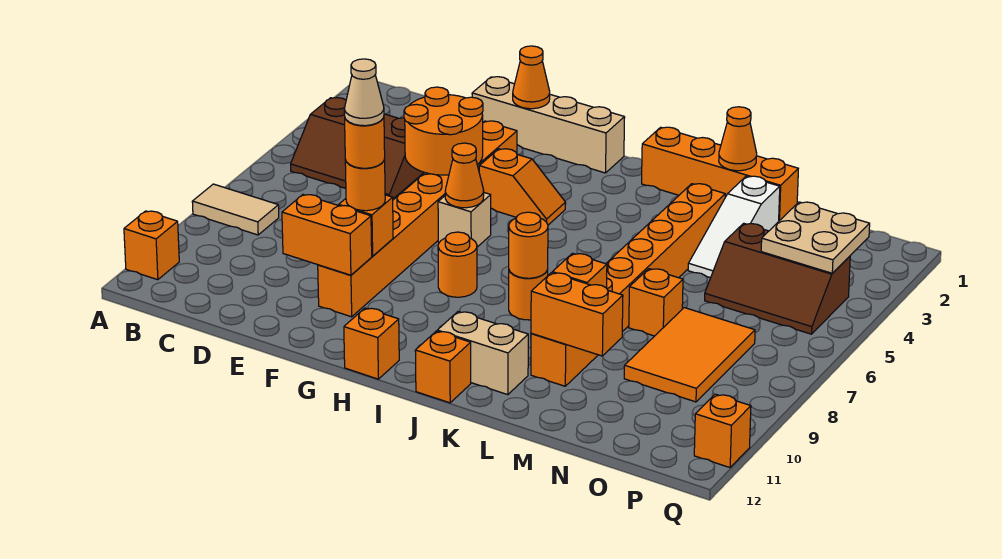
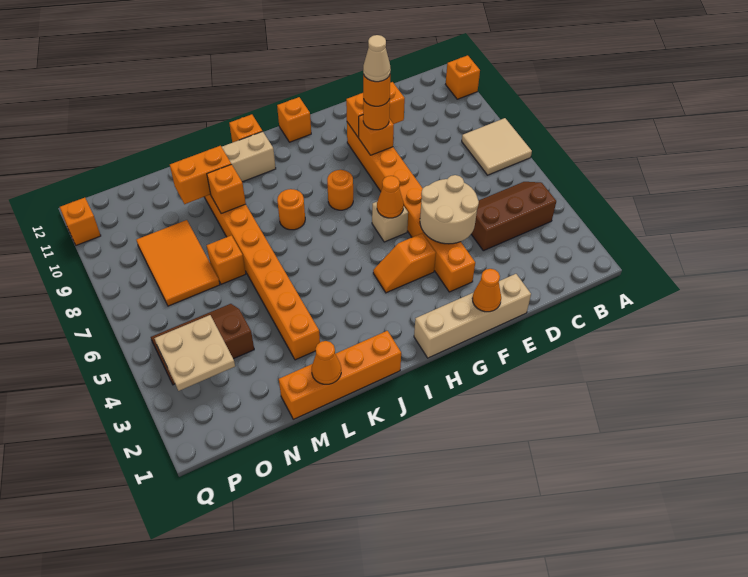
tan tile A8:B8 level 1 -> tan tile A7:B8 level 1
orange round brick E4:F5 level 2 -> tan round brick E4:F5 level 2
orange round brick J8 level 2 -> none
white slope M2:M4 level 1 top 2 -> none

